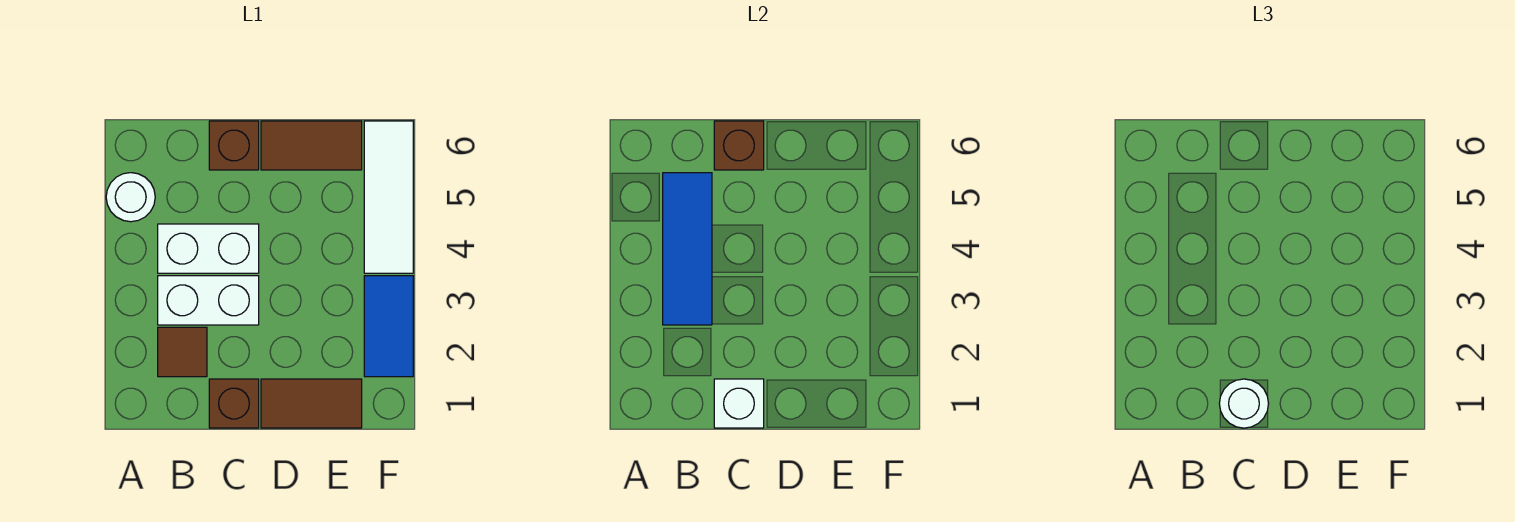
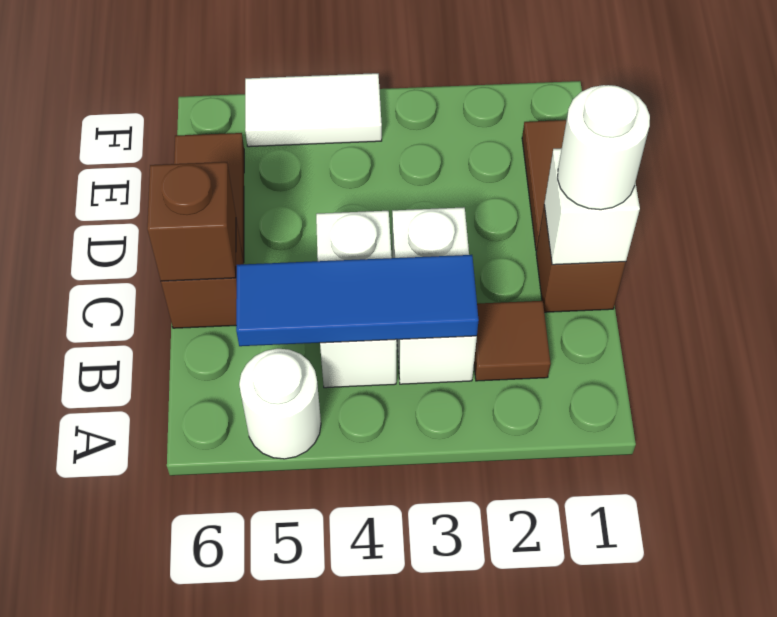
blue tile F2:F3 level 1 -> none
white tile F4:F6 level 1 -> white tile F4:F5 level 1

